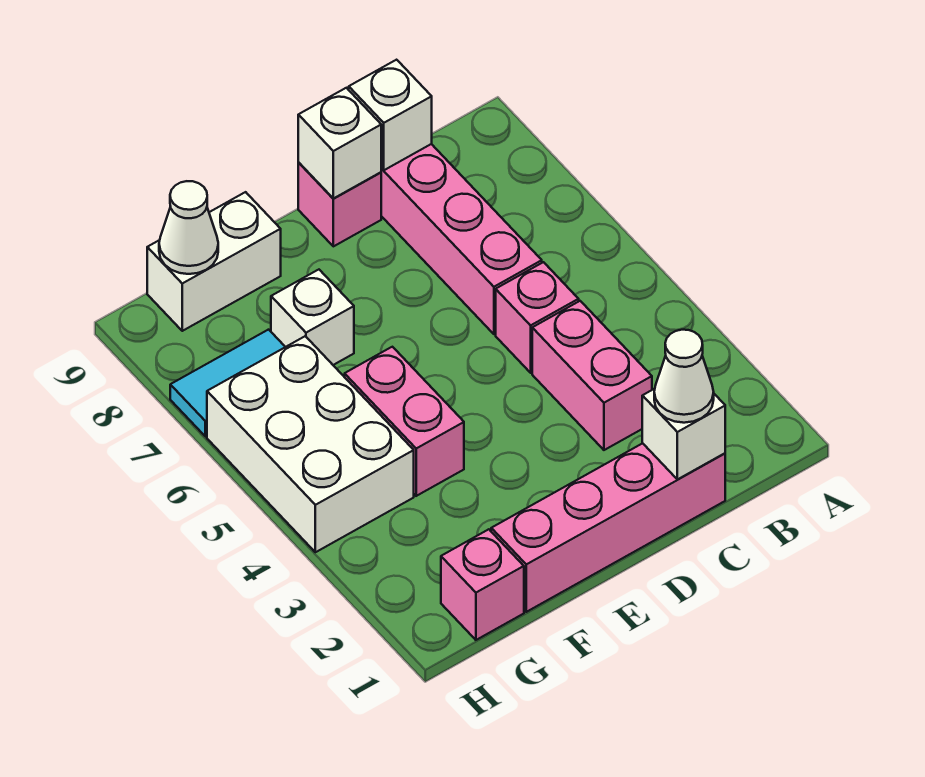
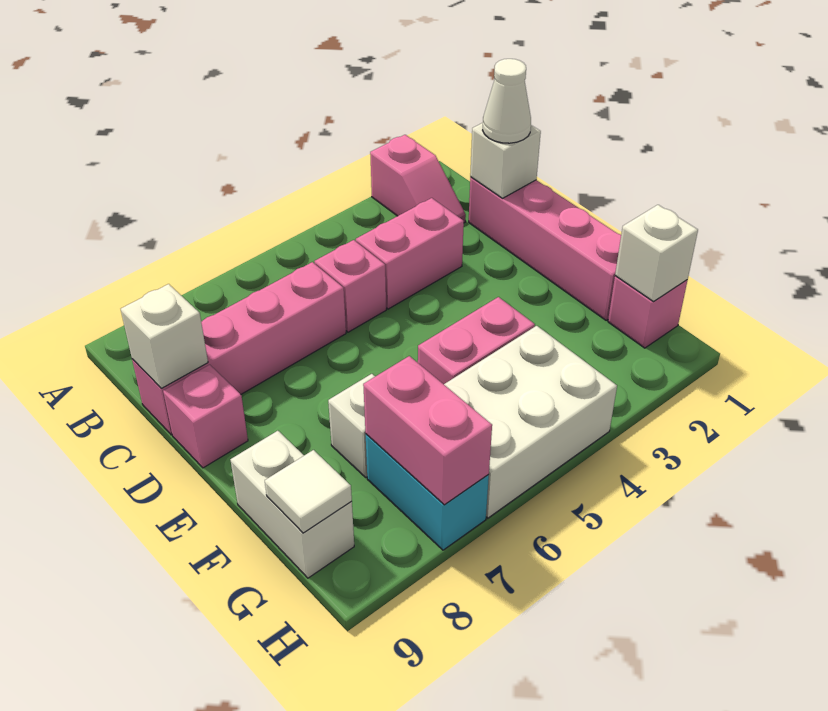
none -> pink slope A2:B2 level 1 top A
white brick D9 level 2 -> white brick G1 level 2
cyan tile G7:H7 level 1 -> cyan brick G7:H7 level 1
none -> pink brick G7:H7 level 2
white cone G9 level 2 -> white tile G9 level 2

